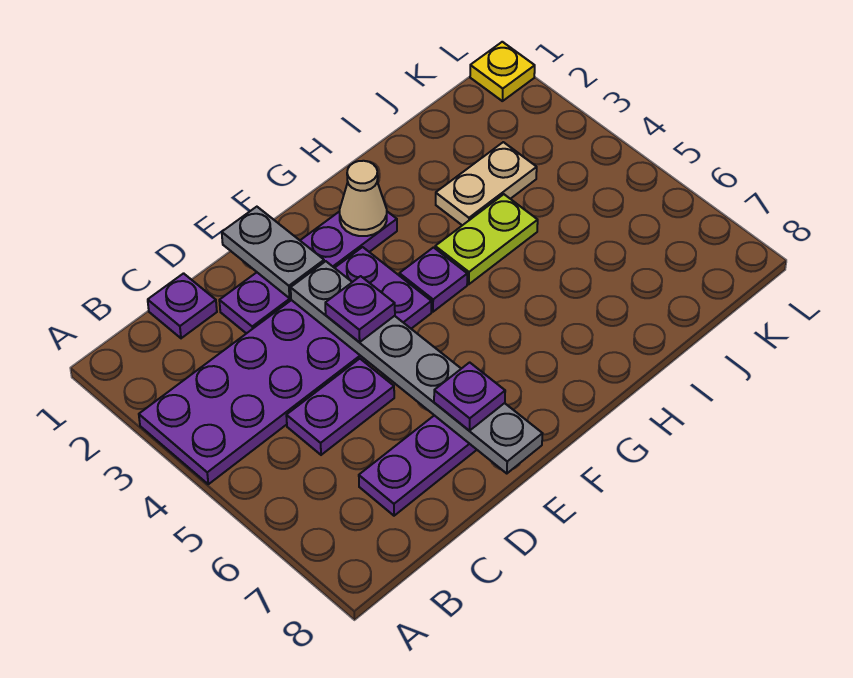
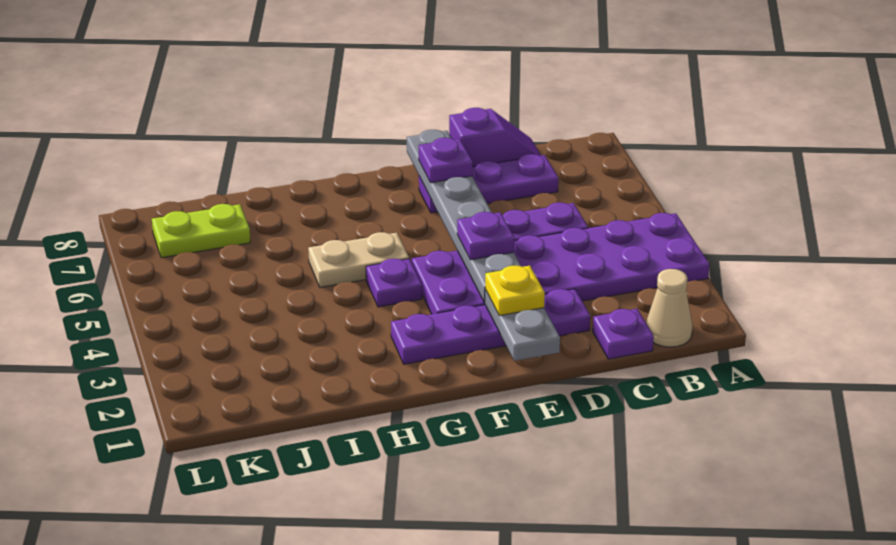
none -> purple slope C8:D8 level 1 top D
tan cone G2 level 2 -> tan cone B1 level 1
lime plate H4:I4 level 1 -> lime plate J7:K7 level 1
tan plate I3:J3 level 1 -> tan plate G5:H5 level 1
yellow plate L1 level 1 -> yellow plate E2 level 3

